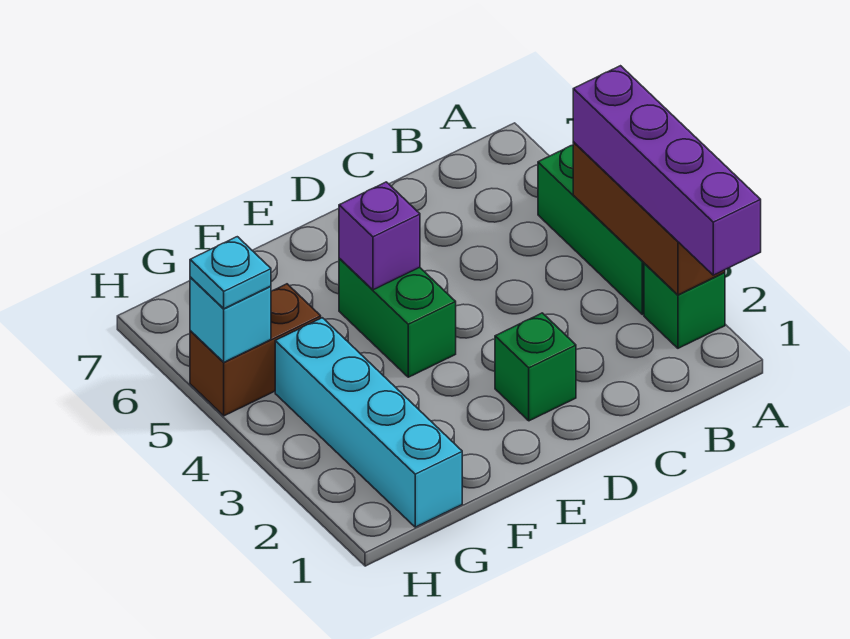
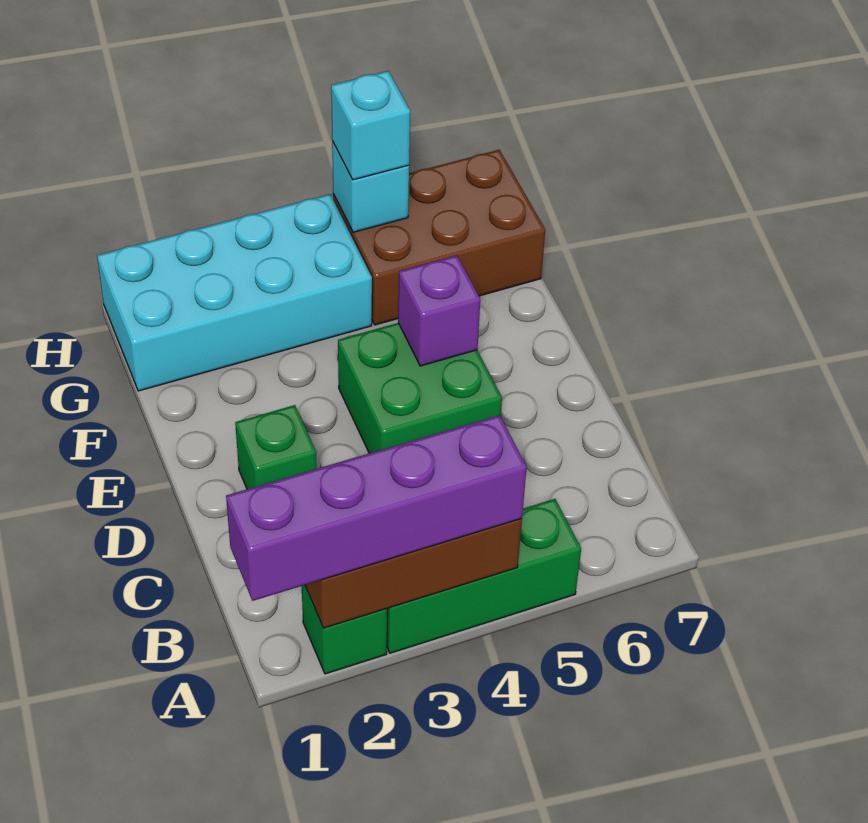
green brick E4:E5 level 1 -> green brick D4:E5 level 1
cyan brick G1:G4 level 1 -> cyan brick G1:H4 level 1
brown brick G5:H5 level 1 -> brown brick G5:H7 level 1
cyan plate H5 level 3 -> cyan brick H5 level 3

